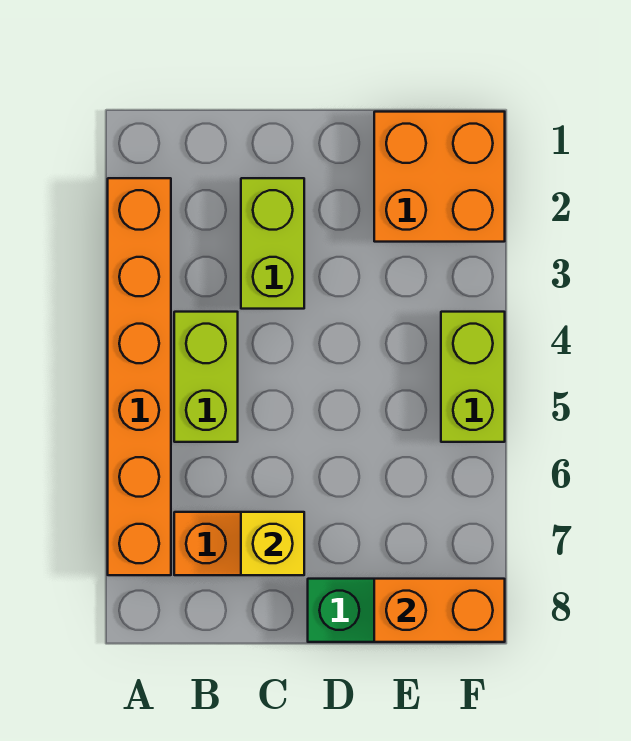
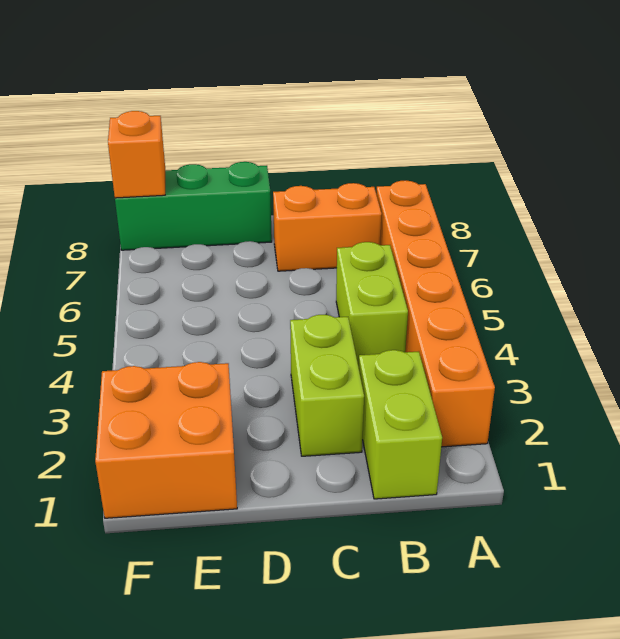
yellow brick C7 level 2 -> none
orange brick E8:F8 level 2 -> orange brick F8 level 2
lime brick F4:F5 level 1 -> lime brick B1:B2 level 1

